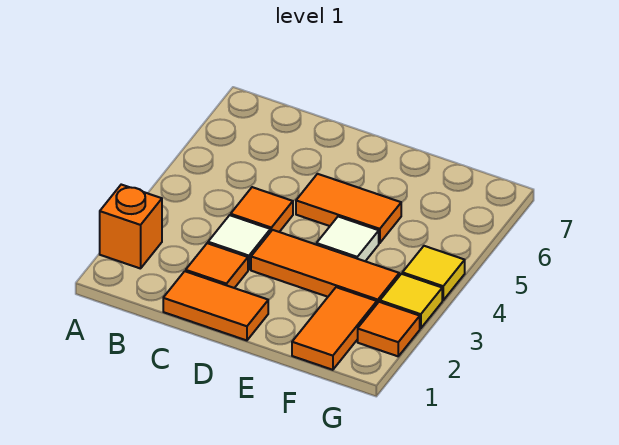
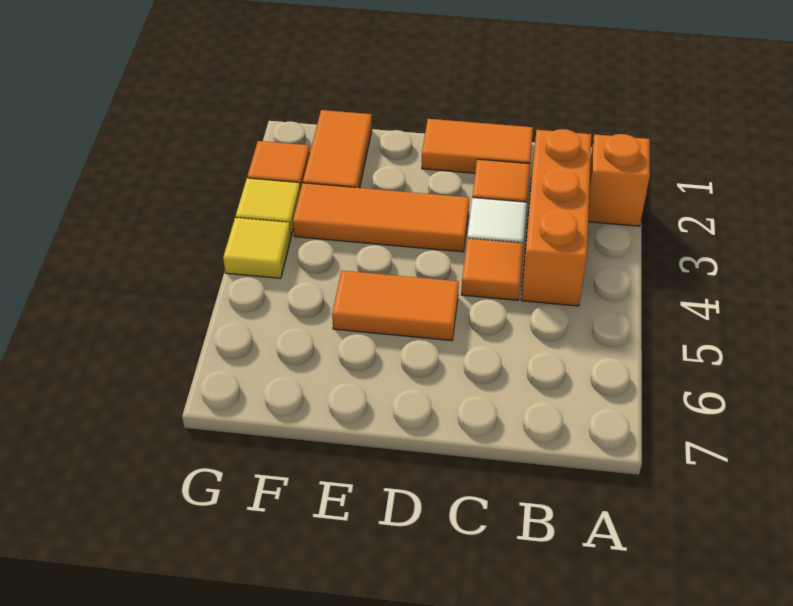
none -> orange brick B2:B4 level 1
white tile E4 level 1 -> none

